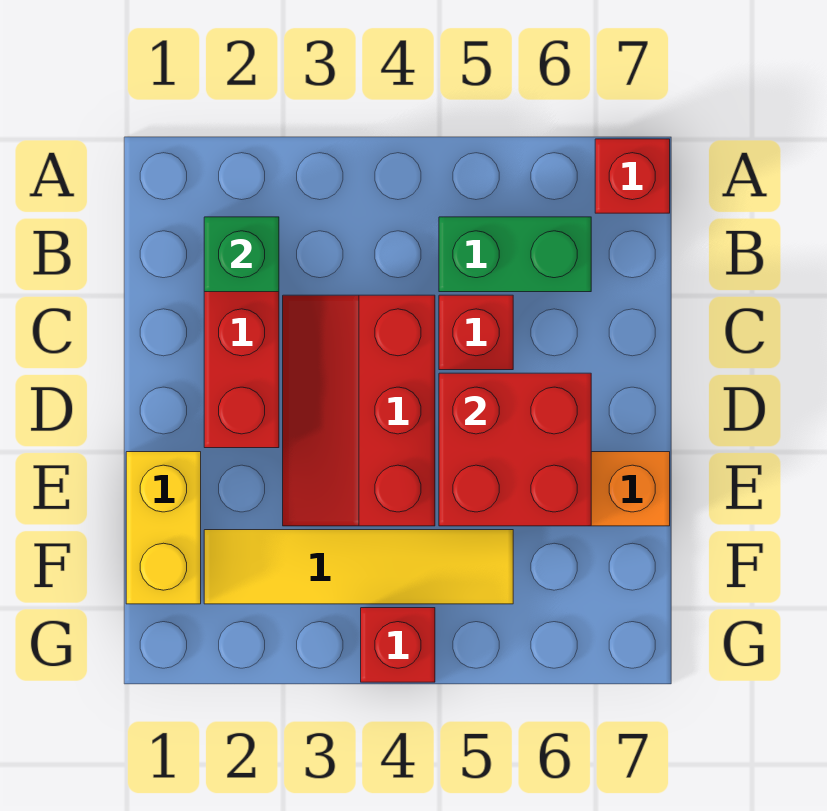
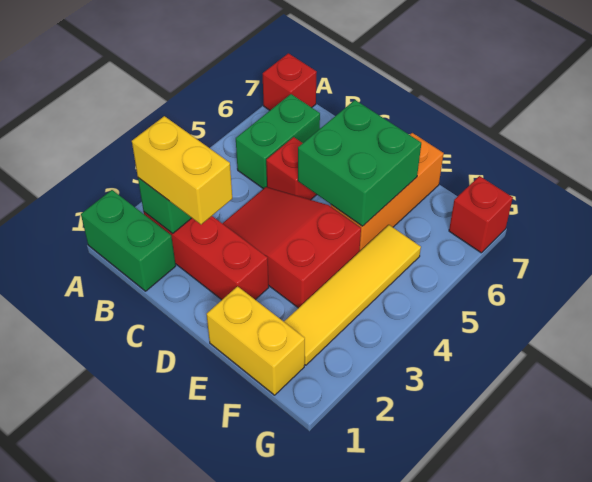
none -> green brick A1:B1 level 1
none -> yellow brick B2:C2 level 3
red slope C3:E4 level 1 top 4 -> red slope C3:E4 level 1 top E
red brick D5:E6 level 2 -> green brick D5:E6 level 2
red brick G4 level 1 -> red brick G7 level 1

